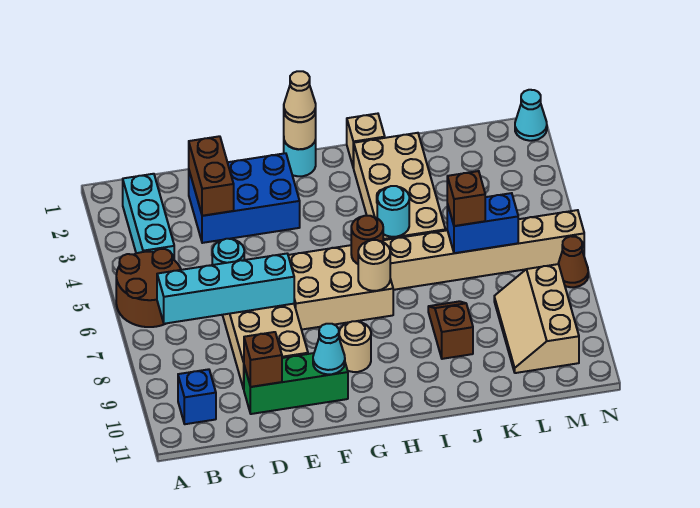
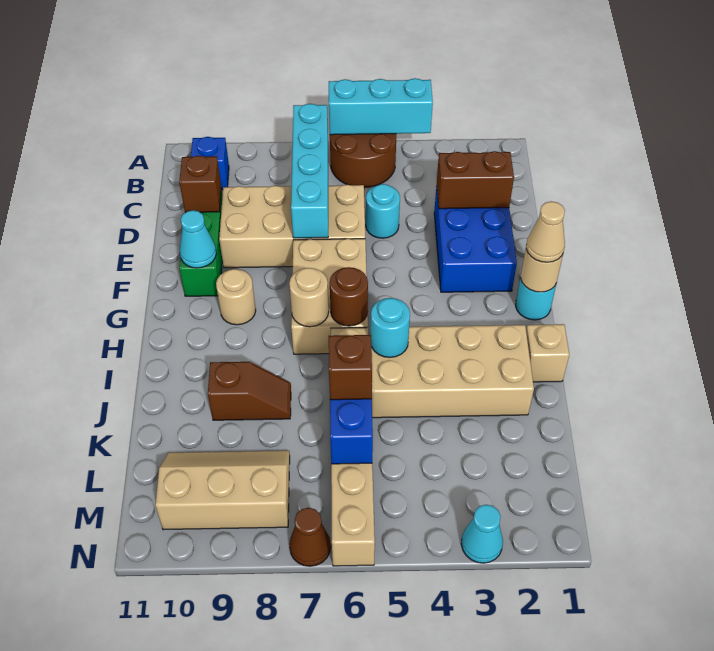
cyan brick B2:B4 level 1 -> cyan brick A4:A6 level 2
cyan cone N1 level 1 -> cyan cone N3 level 1

